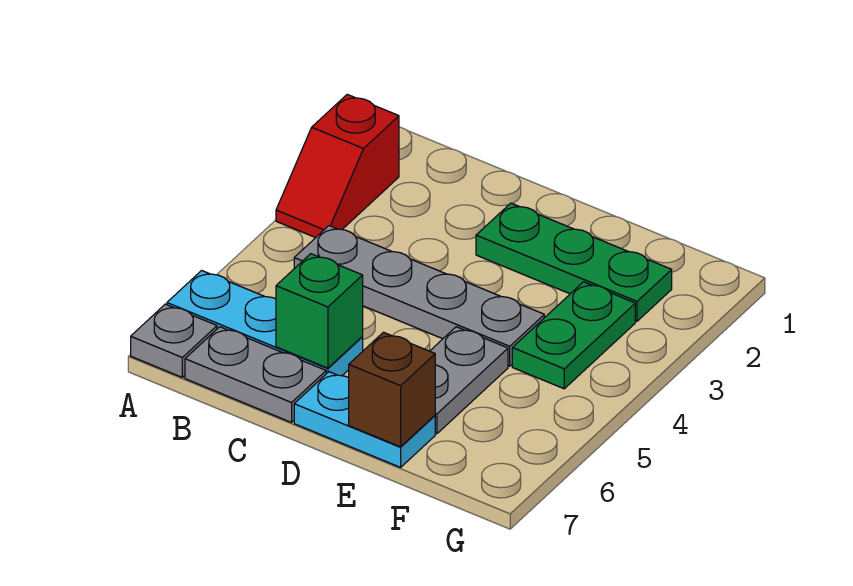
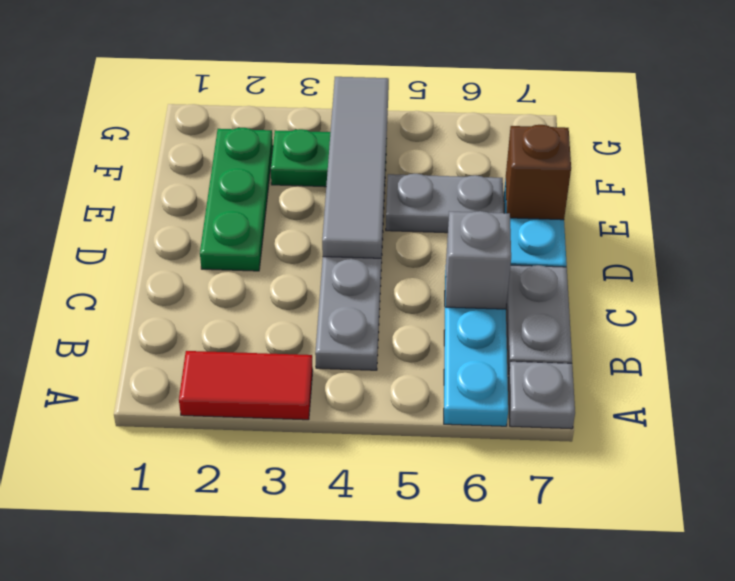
red slope A2:A3 level 1 top 2 -> red tile A2:A3 level 1
green brick C6 level 2 -> grey brick C6 level 2
none -> grey tile D4:G4 level 2

